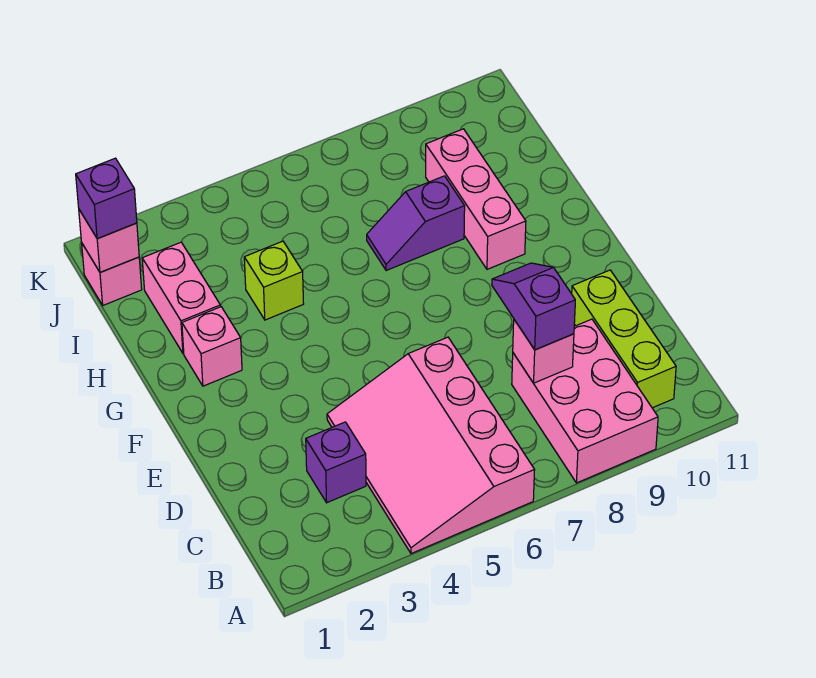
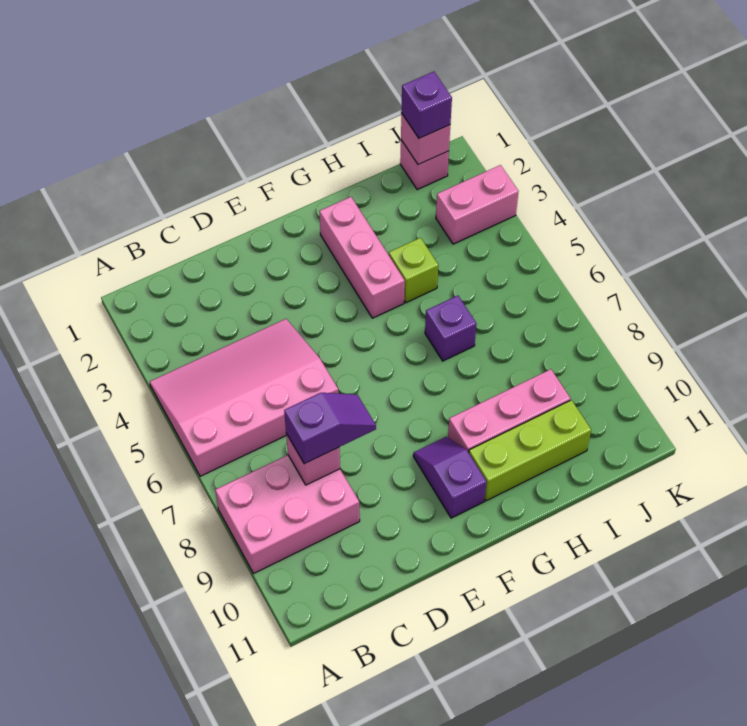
lime brick B10:D10 level 1 -> lime brick G10:I10 level 1
purple brick C3 level 1 -> purple brick H6 level 1
pink brick G2 level 1 -> pink brick G2:G4 level 1
pink brick H2:I2 level 1 -> pink brick J3:K3 level 1
purple slope H7:H8 level 1 top 8 -> purple slope F9:F10 level 1 top 10

